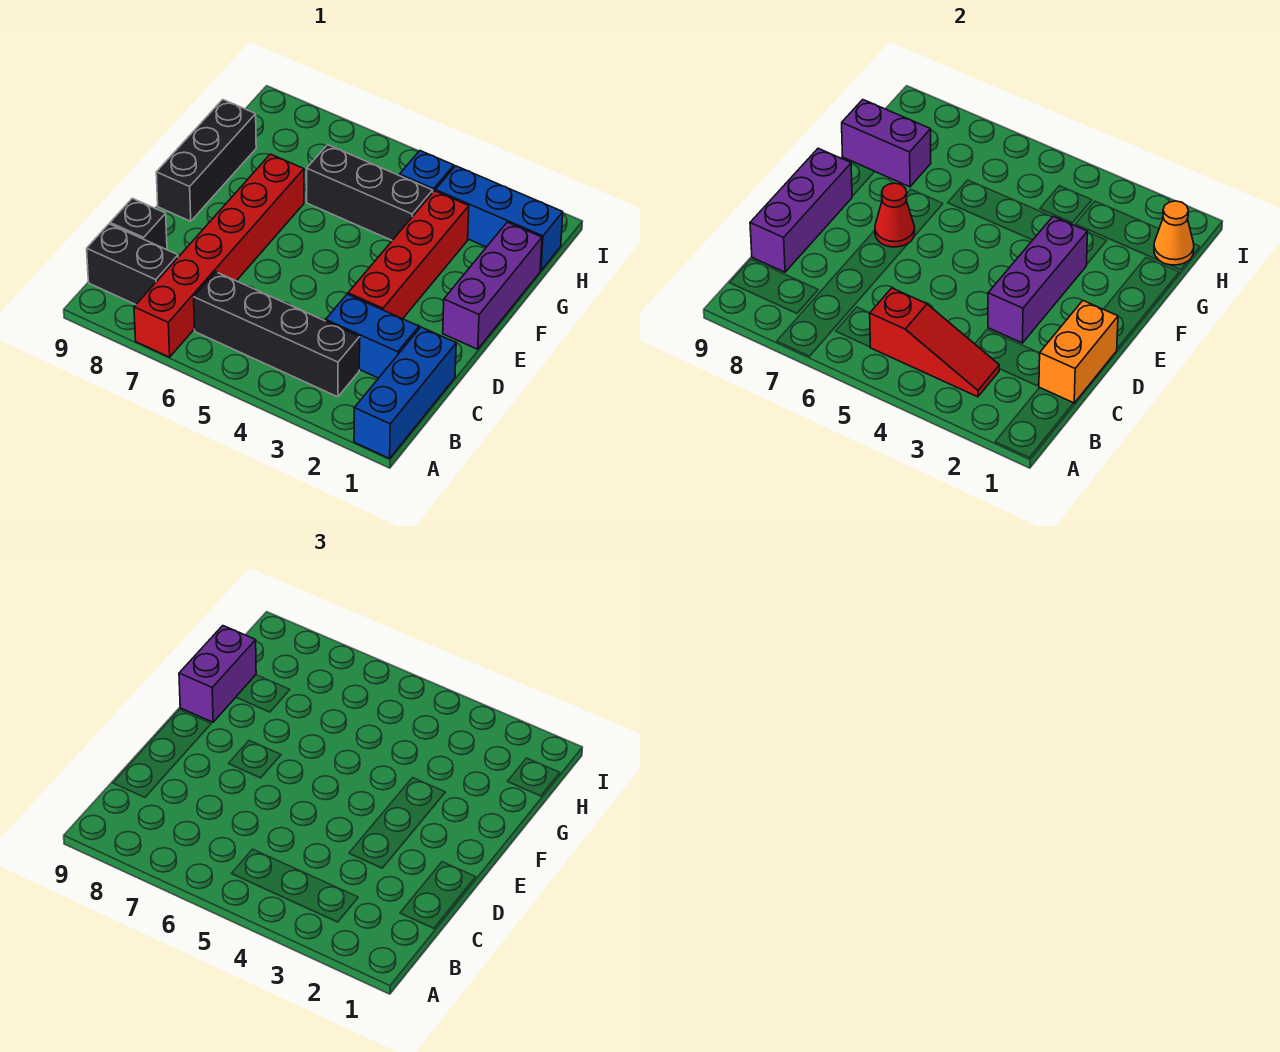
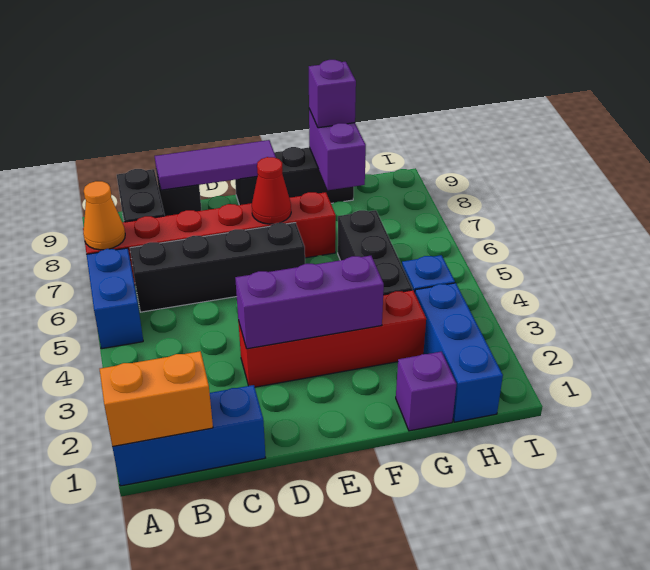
black brick B3:B6 level 1 -> black brick B6:E6 level 1
red slope B3:B5 level 2 top 5 -> none
orange brick C1:D1 level 2 -> orange brick A1:B1 level 2
blue brick C2:C3 level 1 -> blue brick A5:A6 level 1
purple brick C9:E9 level 2 -> purple tile C9:E9 level 2
purple brick E1:G1 level 1 -> purple brick G1 level 1
purple brick F9:G9 level 3 -> purple brick G9 level 3
orange cone H1 level 2 -> orange cone A7 level 2

